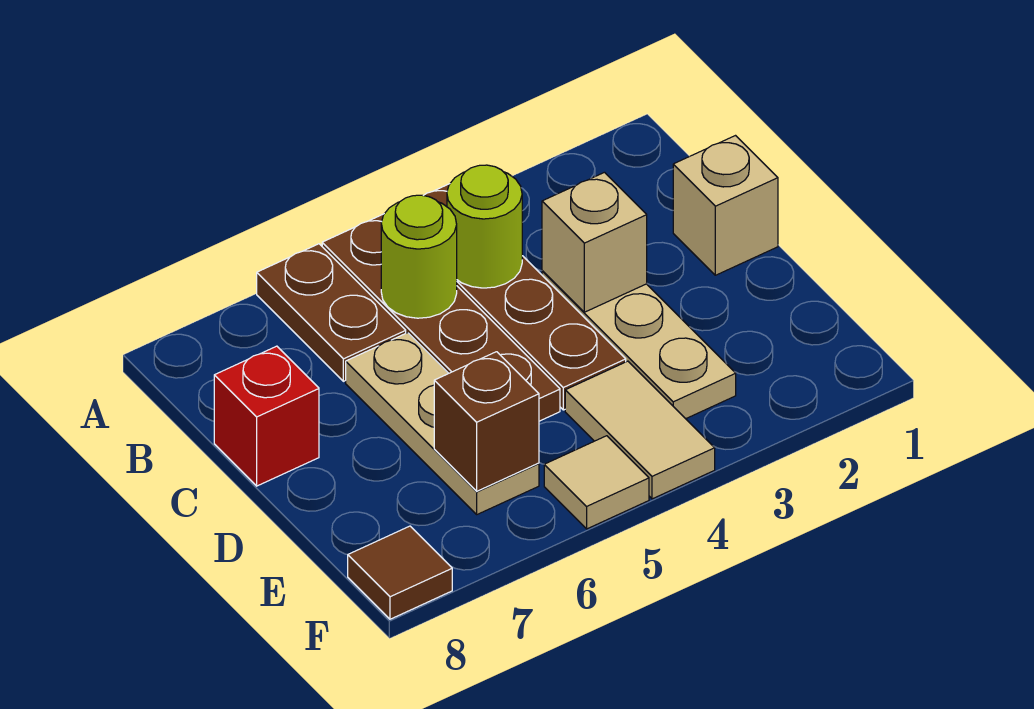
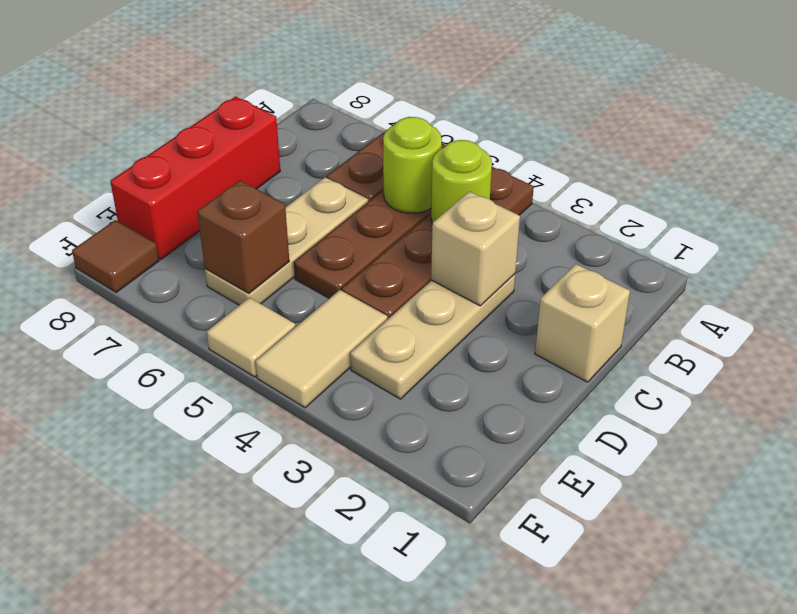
red brick C8 level 1 -> red brick C8:E8 level 1

